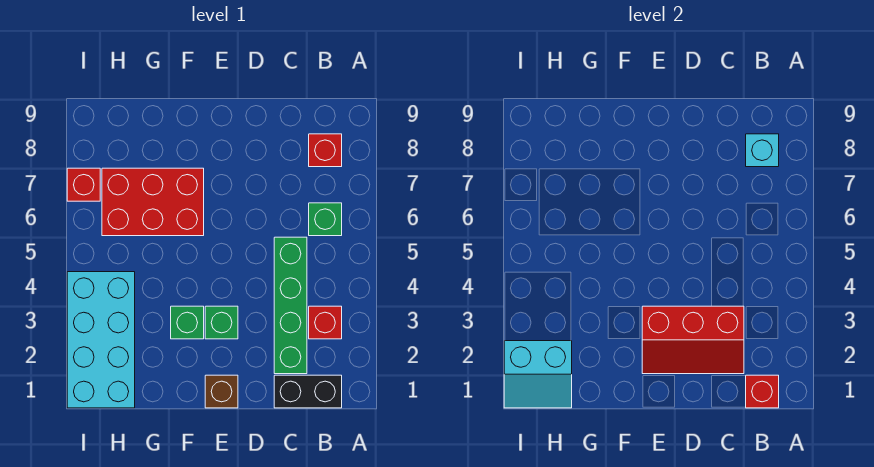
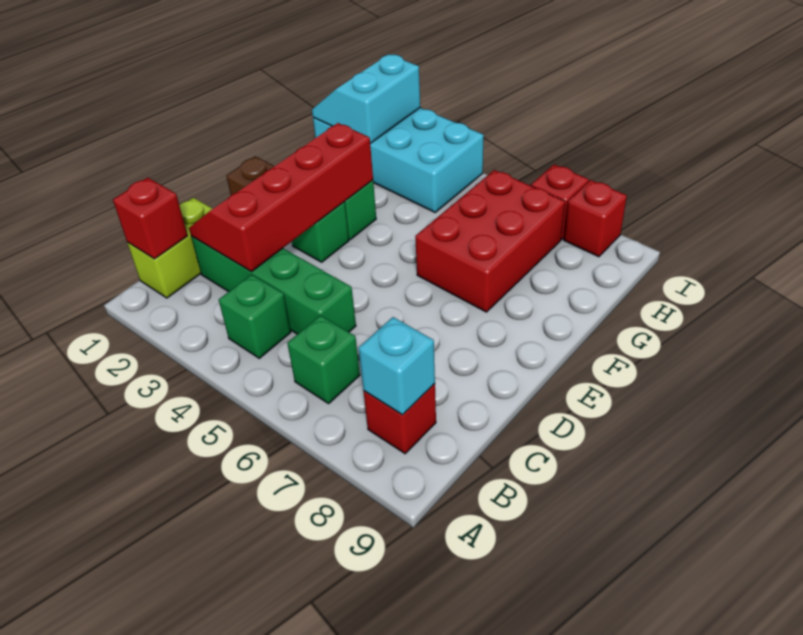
black brick B1:C1 level 1 -> lime brick B1:C1 level 1
red brick B3 level 1 -> red brick I8 level 1
none -> green brick B4 level 1
red slope C2:E3 level 2 top 3 -> red slope C2:F3 level 2 top 3

